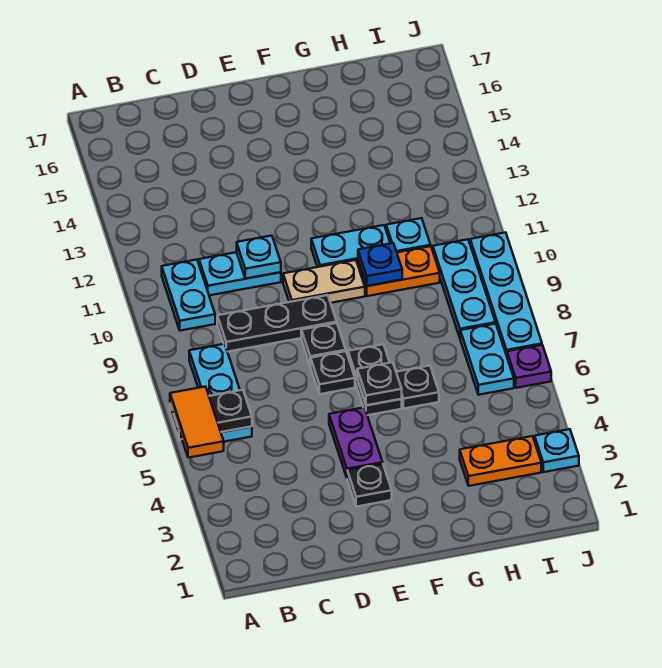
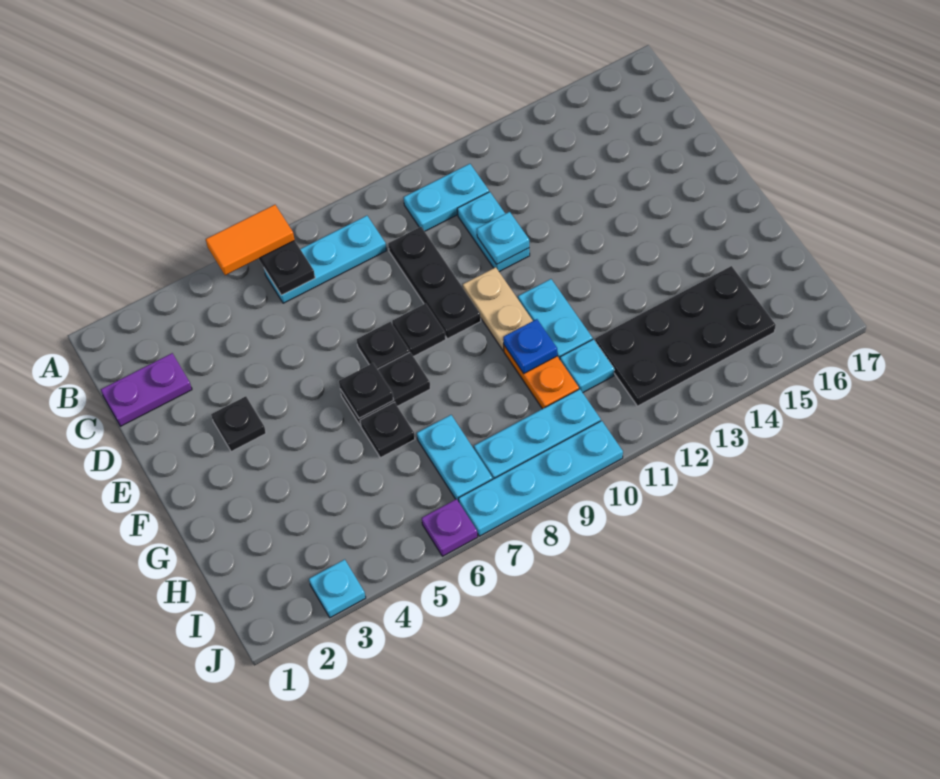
purple plate E4:E5 level 1 -> purple plate C1:C2 level 1
orange plate H3:I3 level 1 -> none
none -> black plate H12:I15 level 1
cyan plate I6:I7 level 1 -> cyan plate H7:I7 level 1

